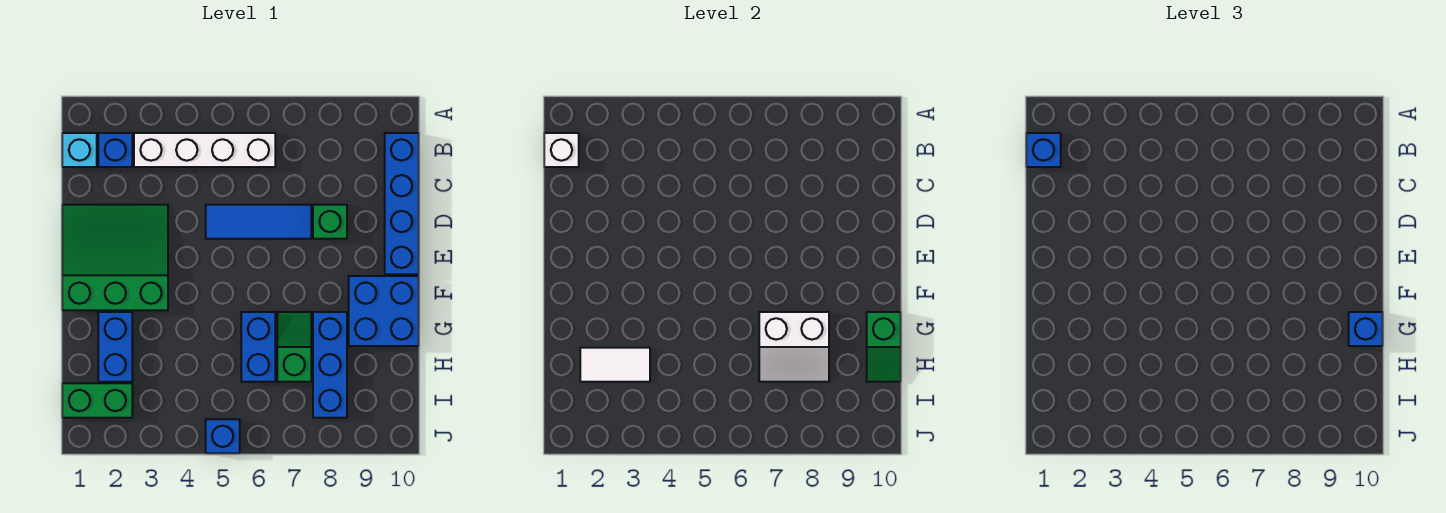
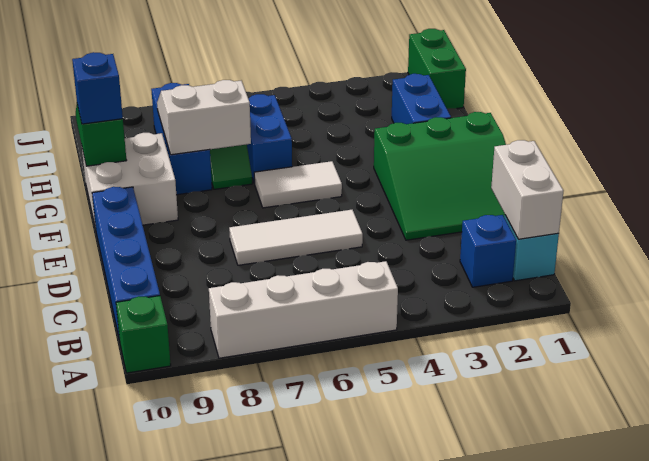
white brick B1 level 2 -> white brick B1:C1 level 2
blue brick B1 level 3 -> none
white brick B3:B6 level 1 -> white brick A5:A8 level 1
blue tile D5:D7 level 1 -> white tile D5:D7 level 1
green brick D8 level 1 -> green brick A10 level 1
blue brick F9:G10 level 1 -> white brick F9:G10 level 1
white tile H2:H3 level 2 -> white tile F5:F6 level 1
green brick I1:I2 level 1 -> green brick I1:J1 level 1
blue brick J5 level 1 -> none

